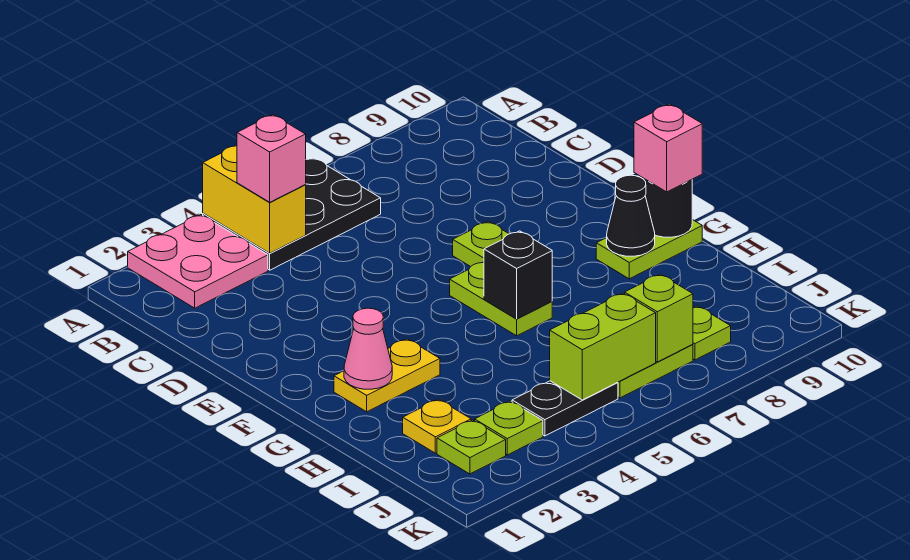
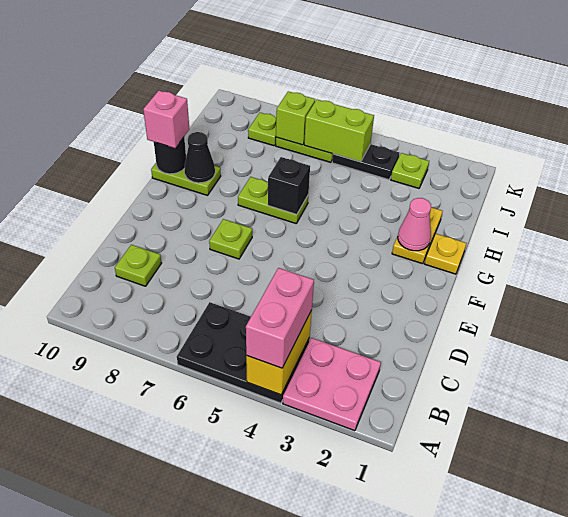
pink brick B4 level 3 -> pink brick A4:B4 level 3
lime plate F6:G6 level 1 -> lime plate G6:G7 level 1
yellow plate G2:G3 level 1 -> yellow plate G2:H2 level 1
yellow plate I2 level 1 -> yellow plate G1 level 1
lime plate J2 level 1 -> lime plate C9 level 1

